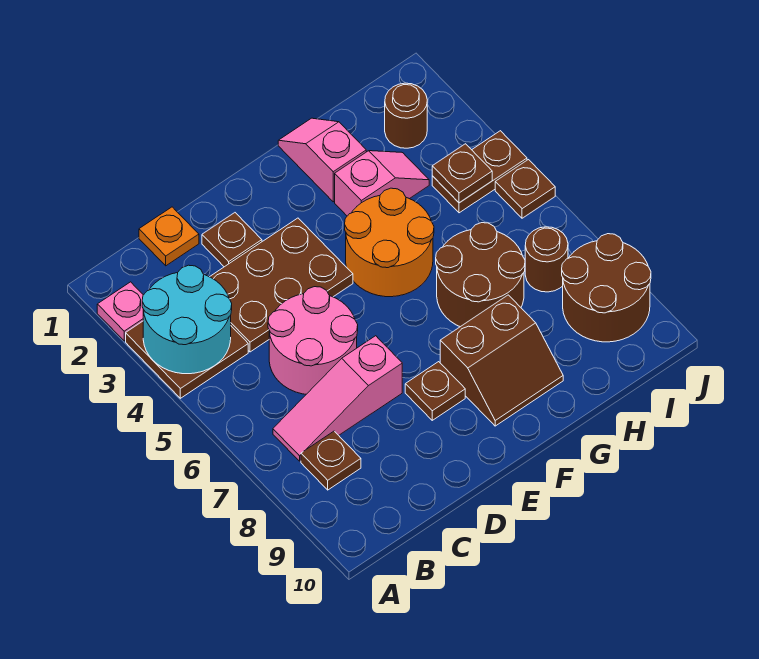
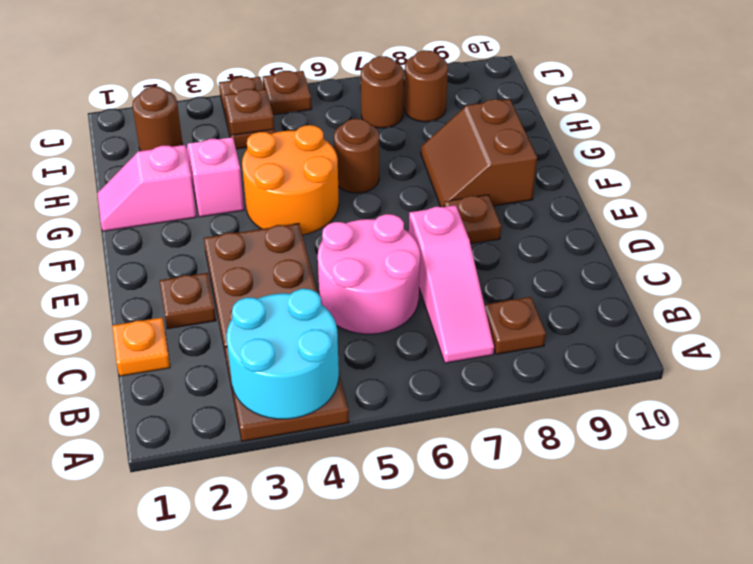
pink plate A2 level 1 -> none
brown slope F8:G9 level 1 top 8 -> brown slope F8:G9 level 1 top 9
brown round brick G6:H7 level 1 -> brown round brick G6 level 1
brown round brick I8:J9 level 1 -> brown round brick I8 level 1

